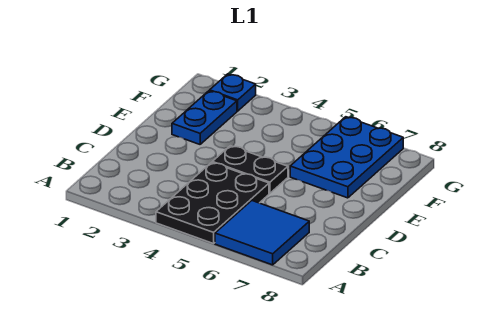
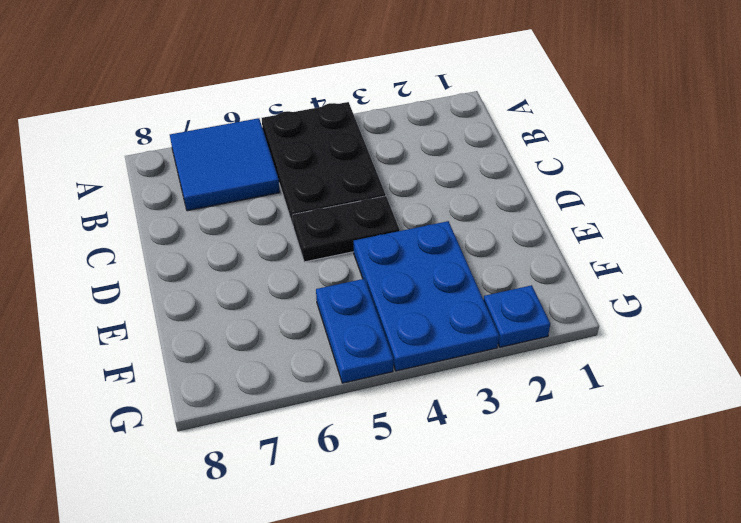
blue plate E2:F2 level 1 -> blue plate F5:G5 level 1
blue plate E6:G7 level 1 -> blue plate E3:G4 level 1

